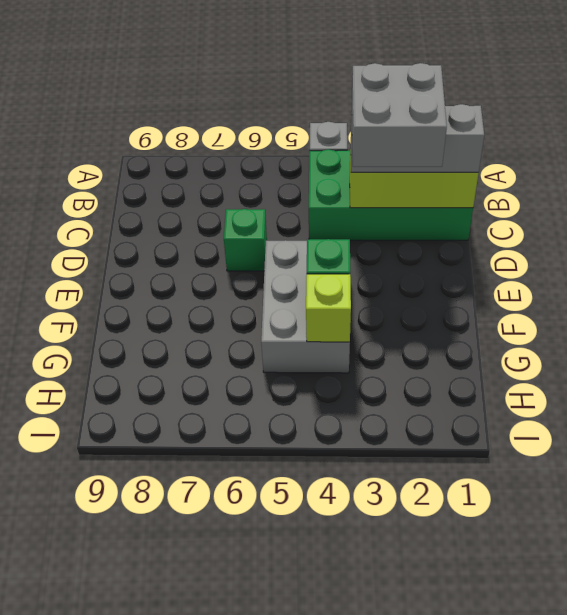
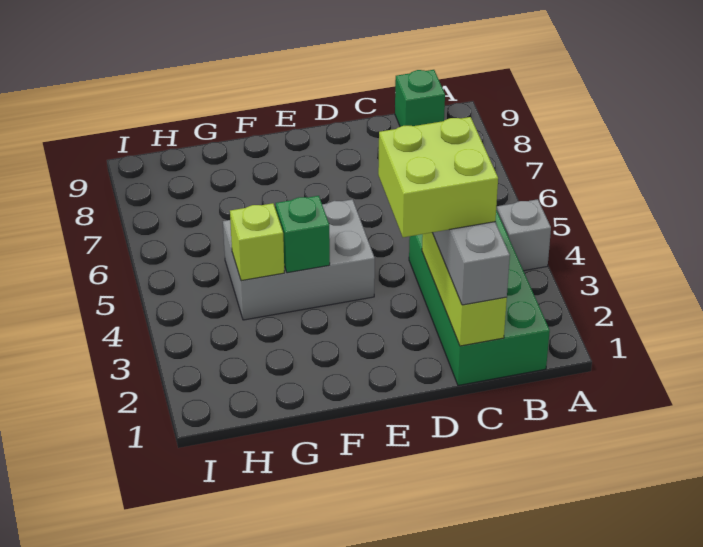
grey brick C2:D3 level 4 -> lime brick C2:D3 level 4
green brick D6 level 1 -> green brick B9 level 1

